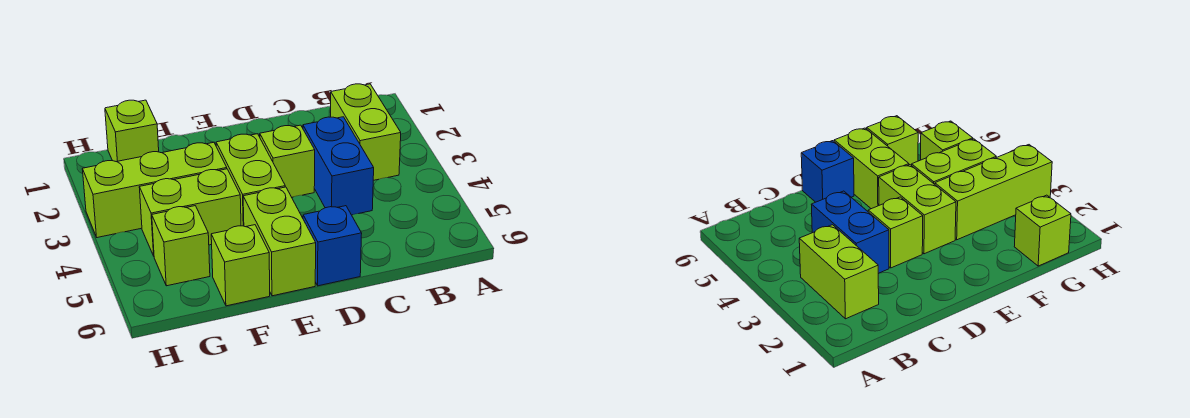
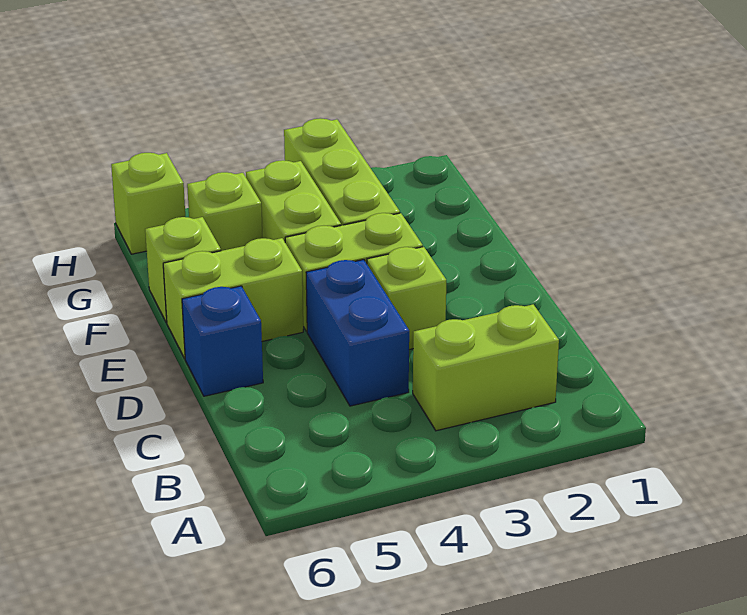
blue brick C3:C4 level 1 -> blue brick C4:D4 level 1
lime brick G1 level 1 -> lime brick H6 level 1

